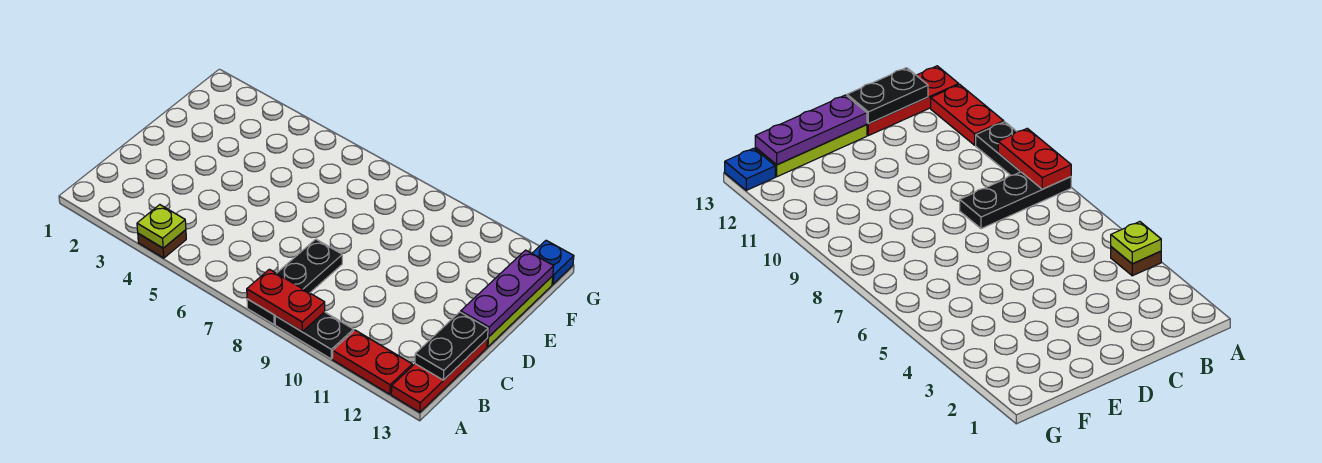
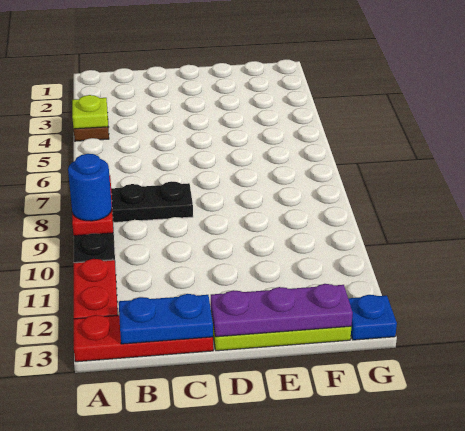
none -> blue round brick A9 level 3
black plate B13:C13 level 2 -> blue plate B13:C13 level 2

